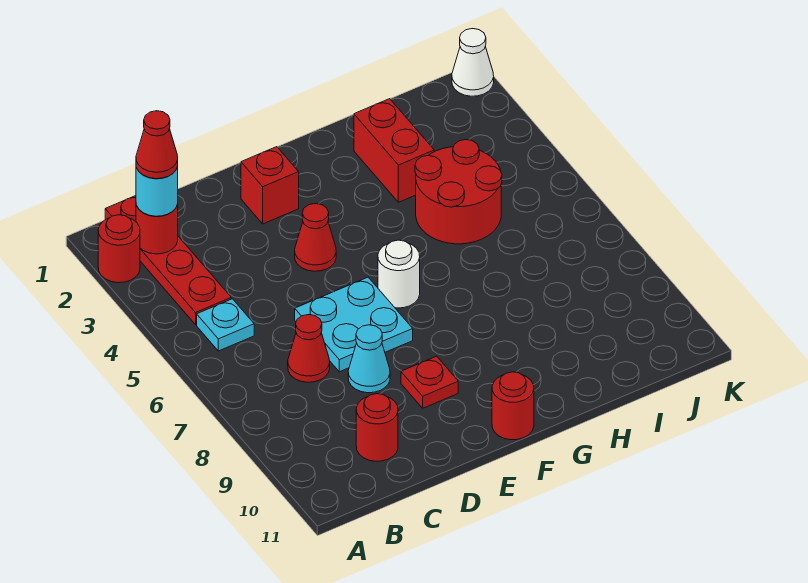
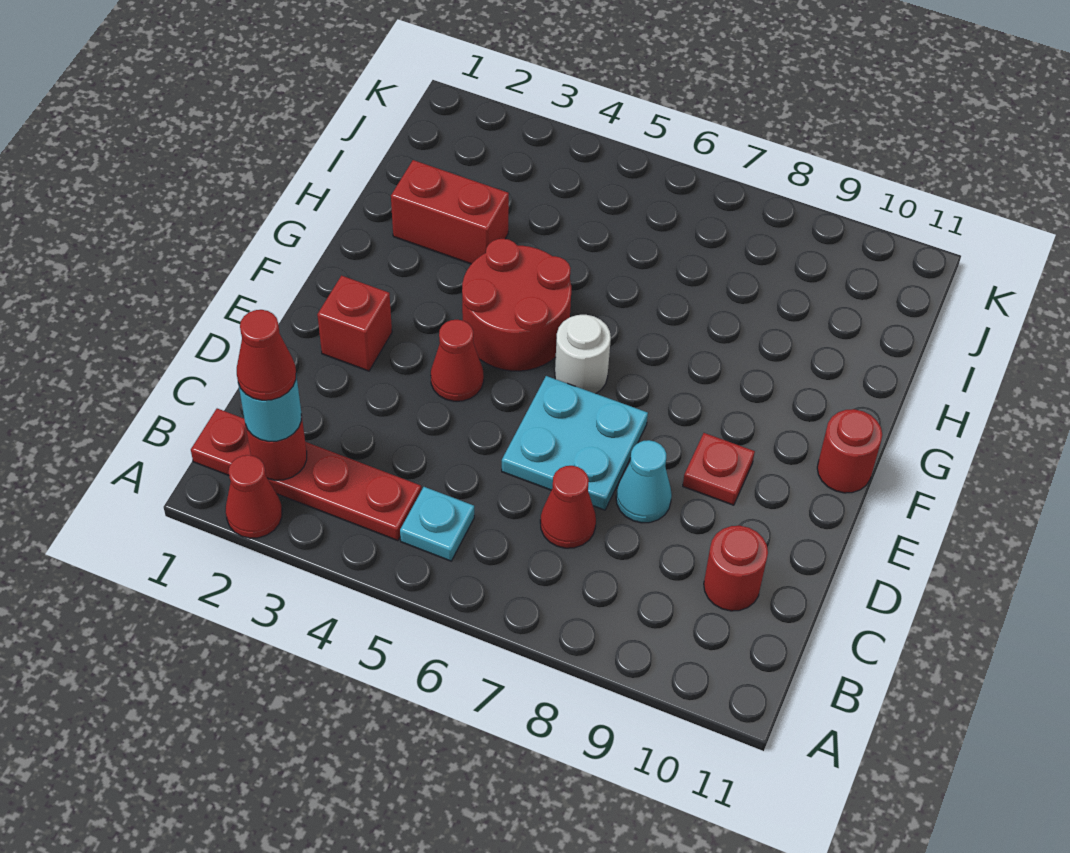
red round brick A2 level 1 -> red cone A2 level 1
red round brick H4:I5 level 1 -> red round brick F4:G5 level 1
white cone K1 level 1 -> none

